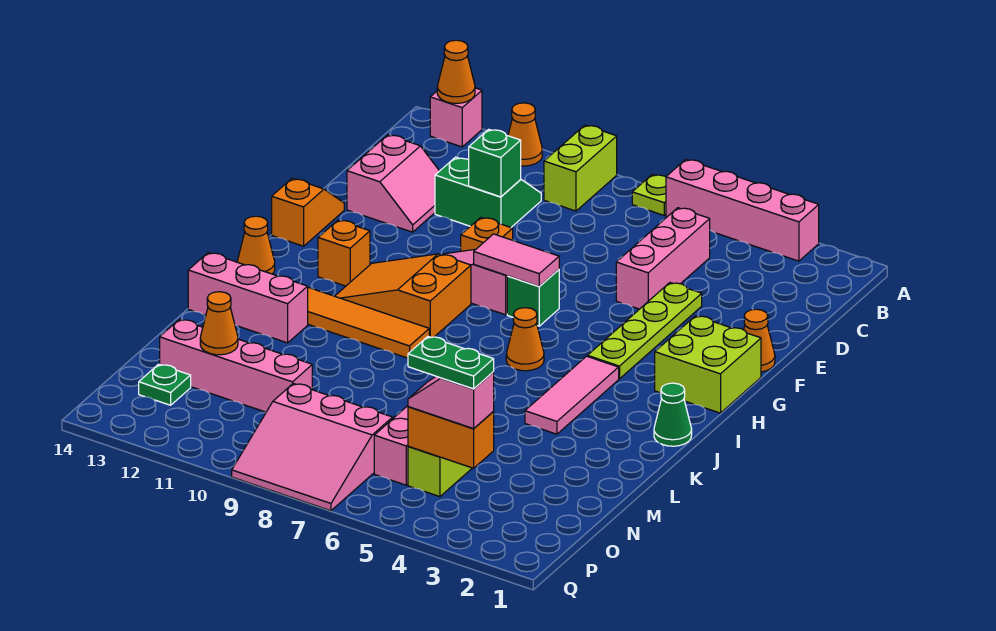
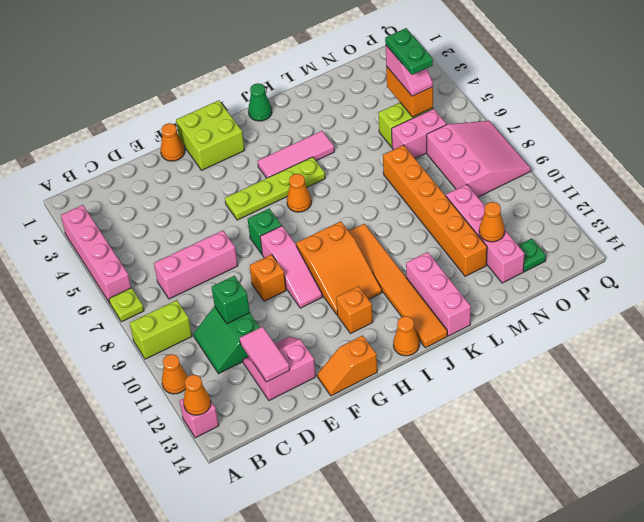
pink brick C5:E5 level 1 -> pink brick C7:E7 level 1
lime plate E4:H4 level 1 -> lime plate G5:J5 level 1
pink tile G7:G8 level 2 -> pink tile D12:D13 level 2
none -> orange brick M7:M12 level 1

